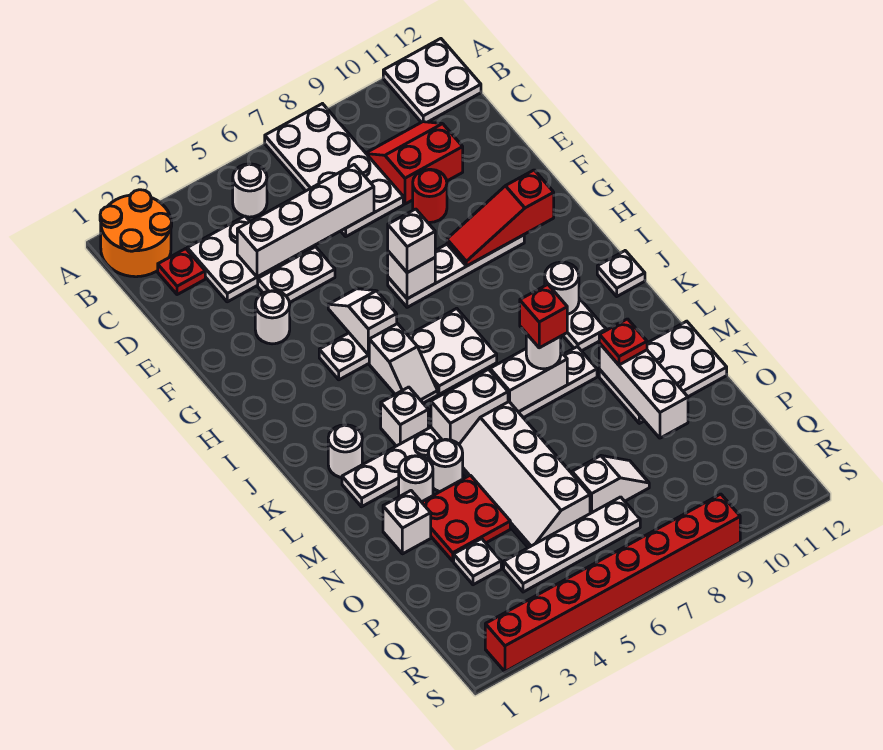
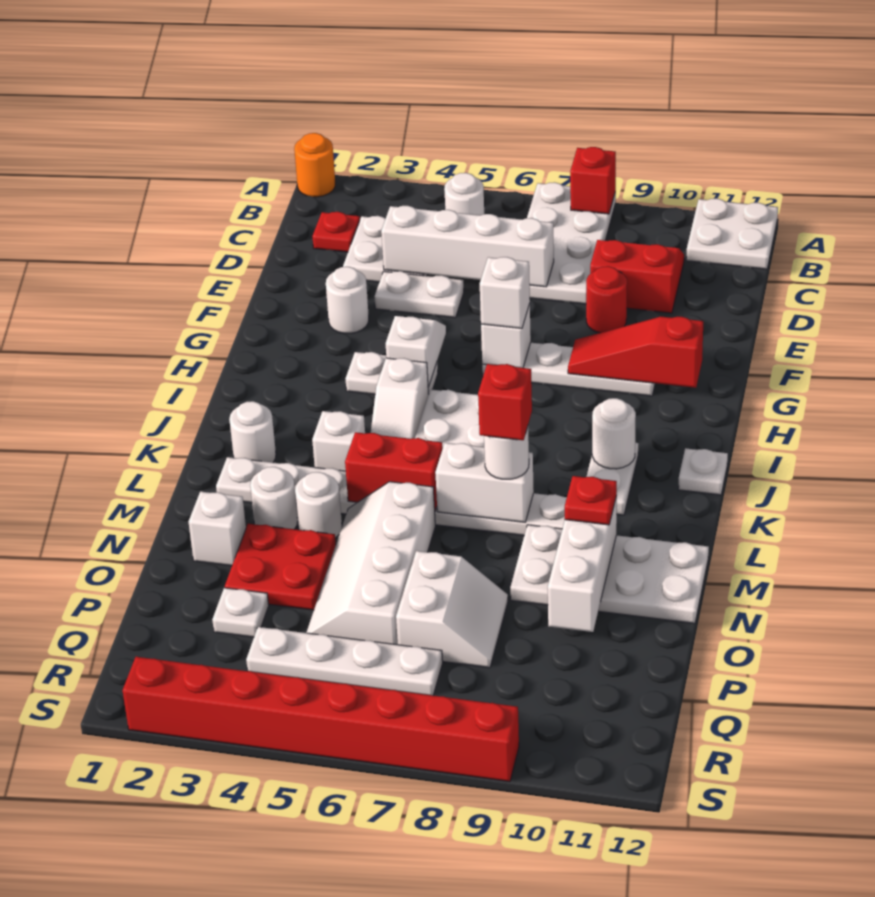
orange round brick A1:B2 level 1 -> orange round brick A1 level 1
none -> red brick A8 level 2
white brick L5:L6 level 2 -> red brick L5:L6 level 2
white plate M10:N12 level 1 -> white plate M9:N12 level 1
white slope P7:P8 level 1 top 7 -> white slope O7:P8 level 1 top 7

